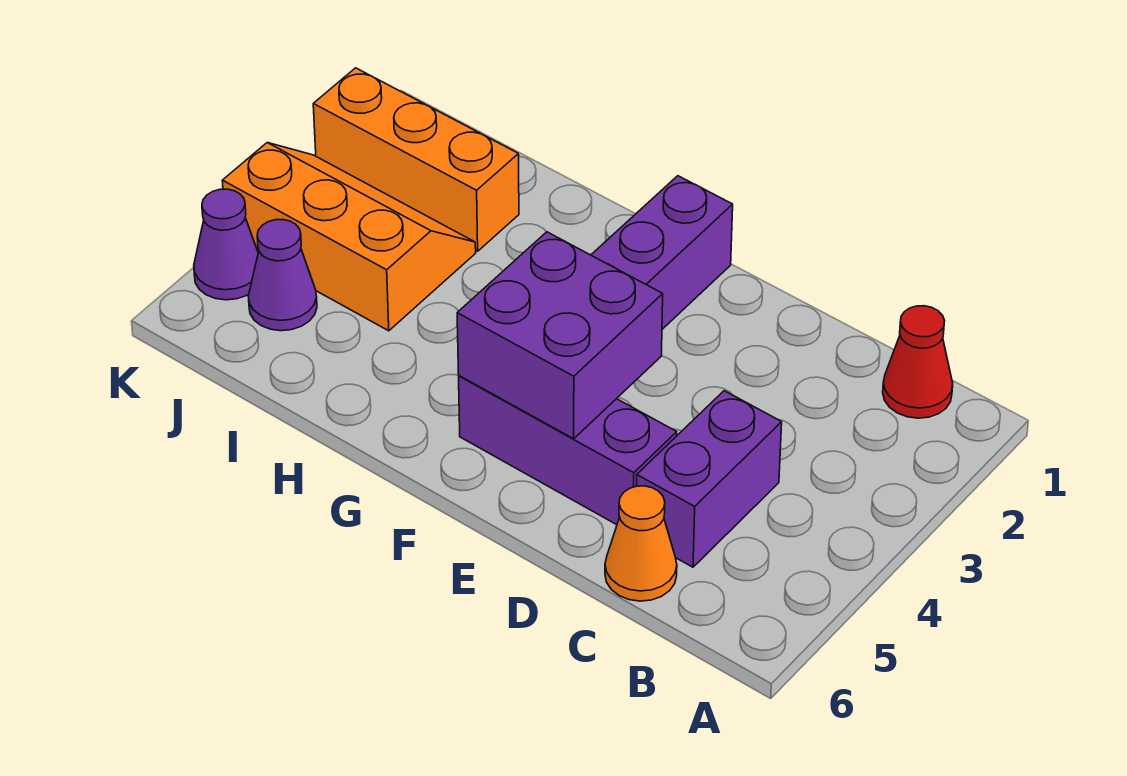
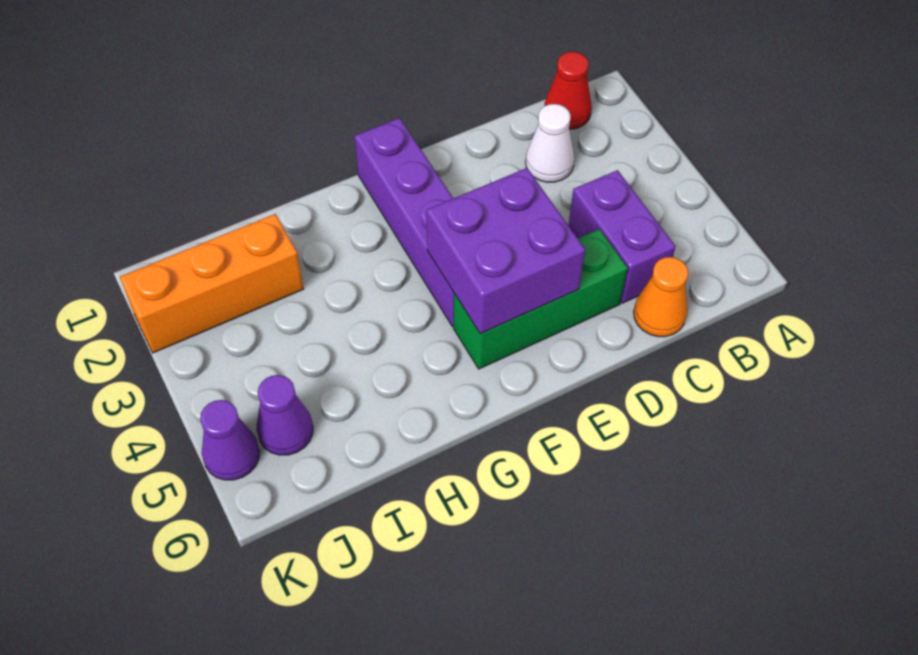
none -> white cone C2 level 1
purple brick D5:F5 level 1 -> green brick D5:F5 level 1
orange slope I3:K4 level 1 top 4 -> none

